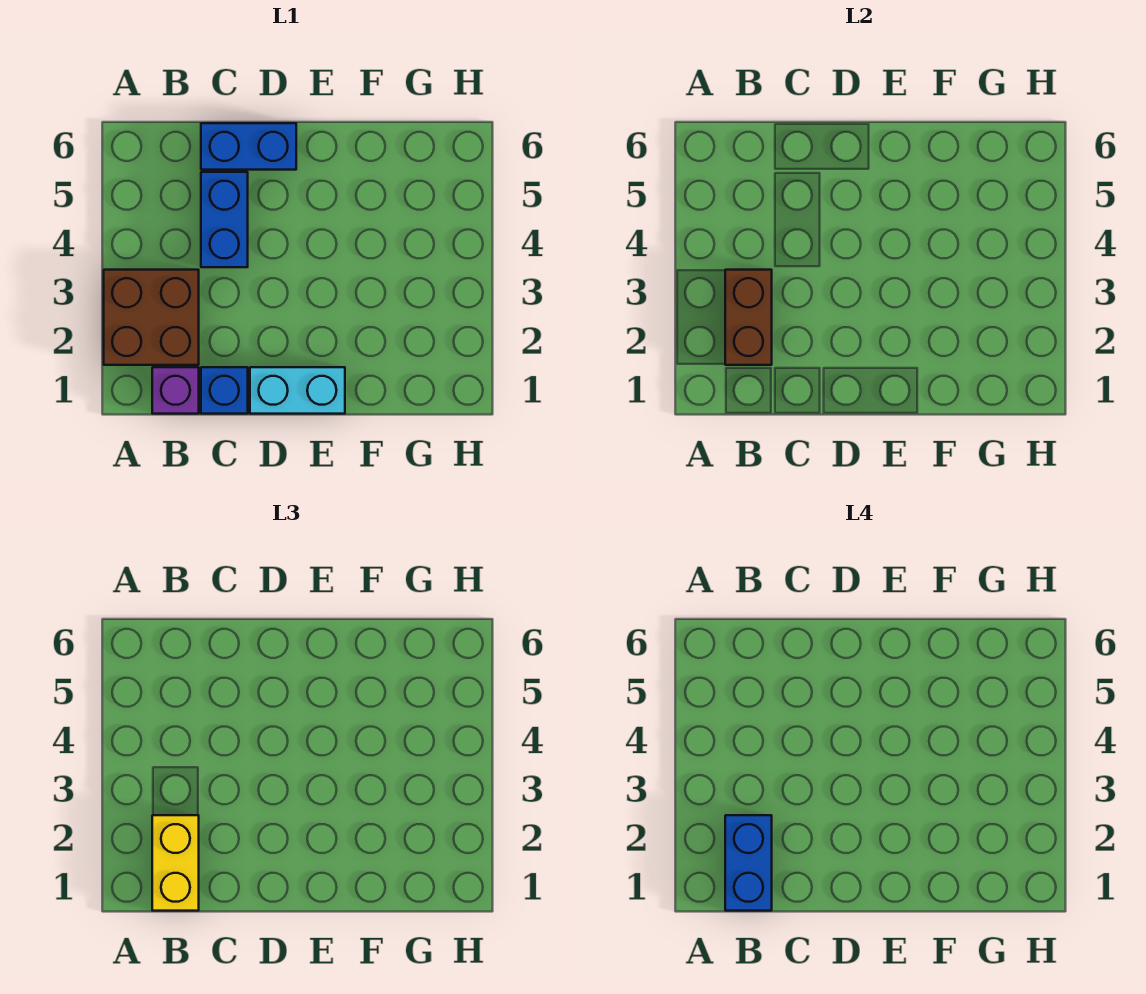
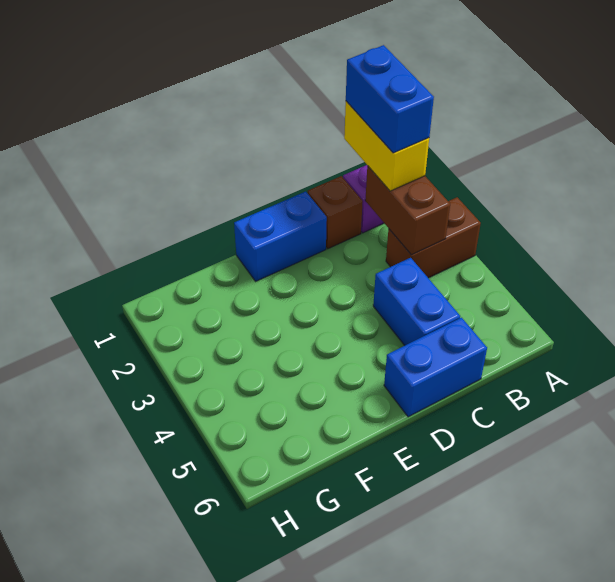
brown brick A2:B3 level 1 -> brown brick A3:B3 level 1
blue brick C1 level 1 -> brown brick C1 level 1
cyan brick D1:E1 level 1 -> blue brick D1:E1 level 1

